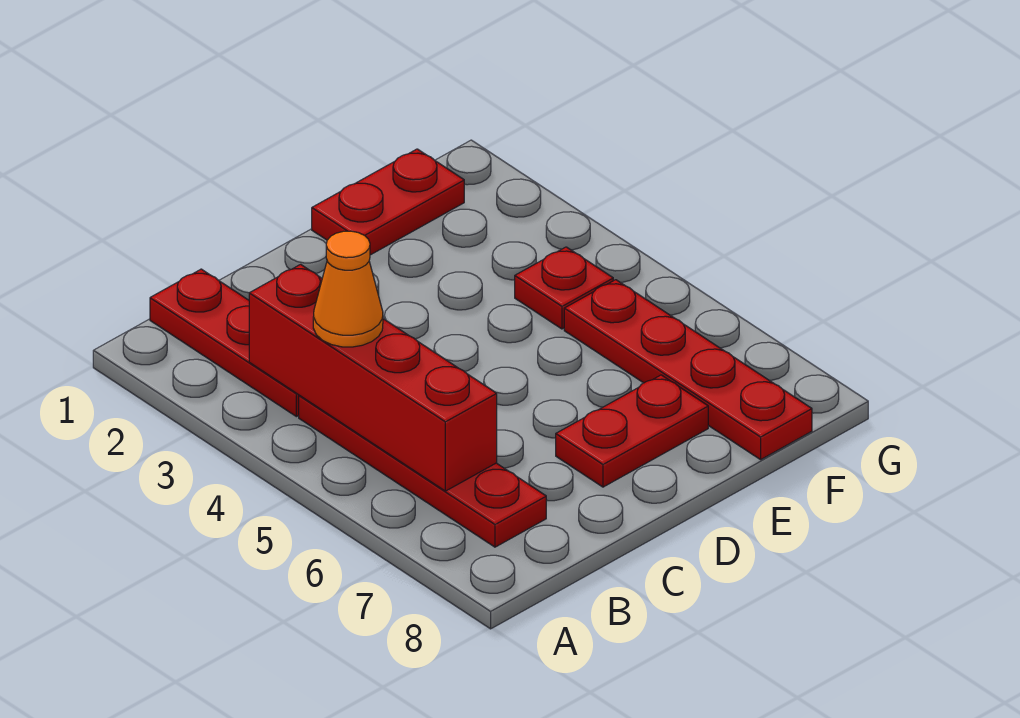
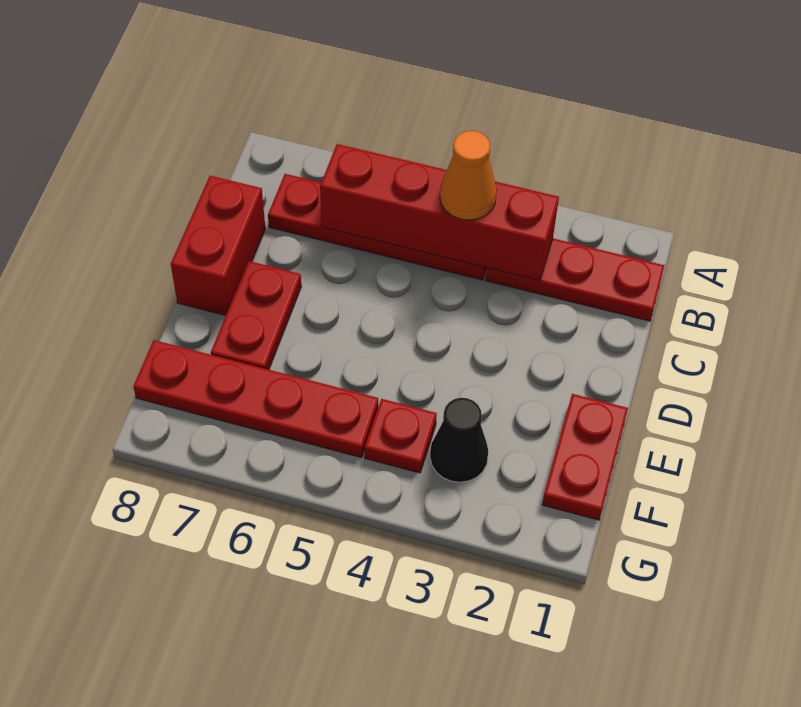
none -> red brick C8:D8 level 1
none -> black cone F3 level 1

